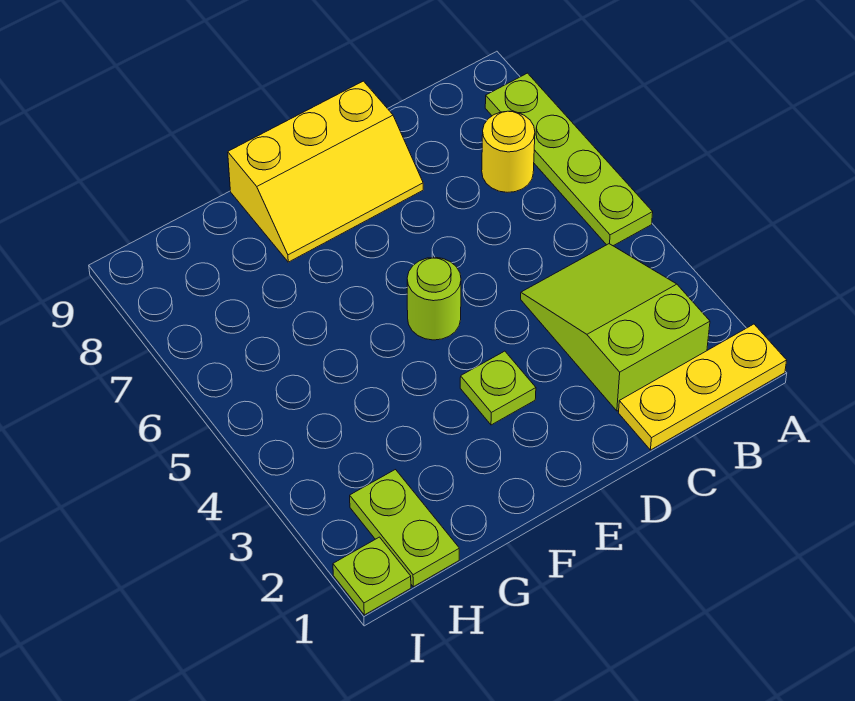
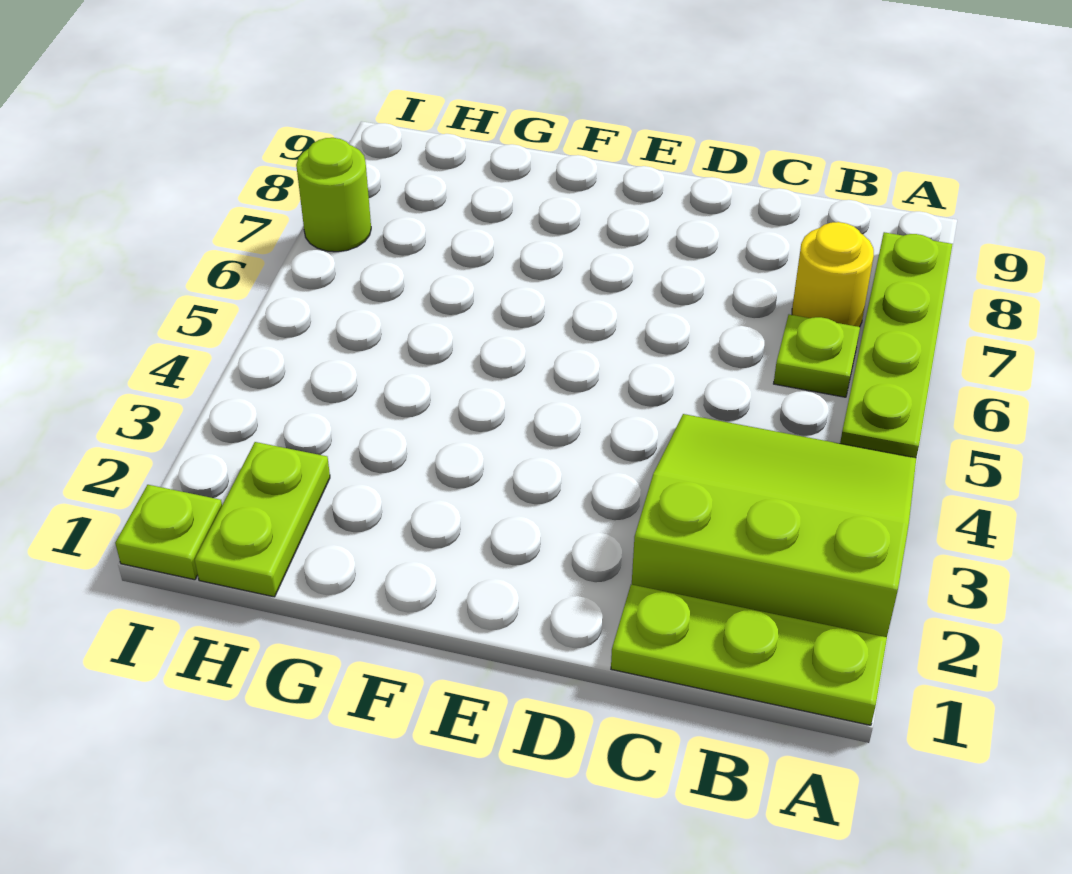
yellow plate A1:C1 level 1 -> lime plate A1:C1 level 1
lime slope B2:C4 level 1 top 2 -> lime slope A2:C4 level 1 top 2
yellow slope D8:F9 level 1 top 9 -> none
lime plate E3 level 1 -> lime plate B6 level 1
lime round brick E5 level 1 -> lime round brick I7 level 1

